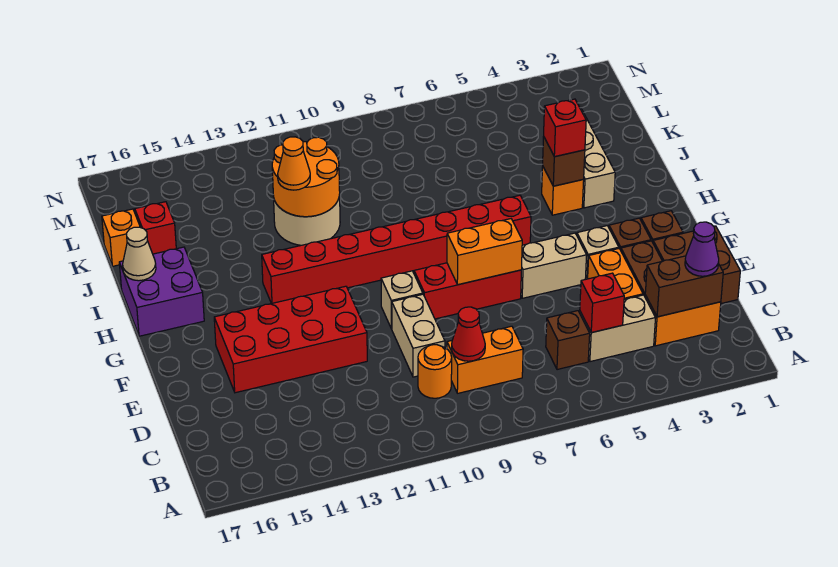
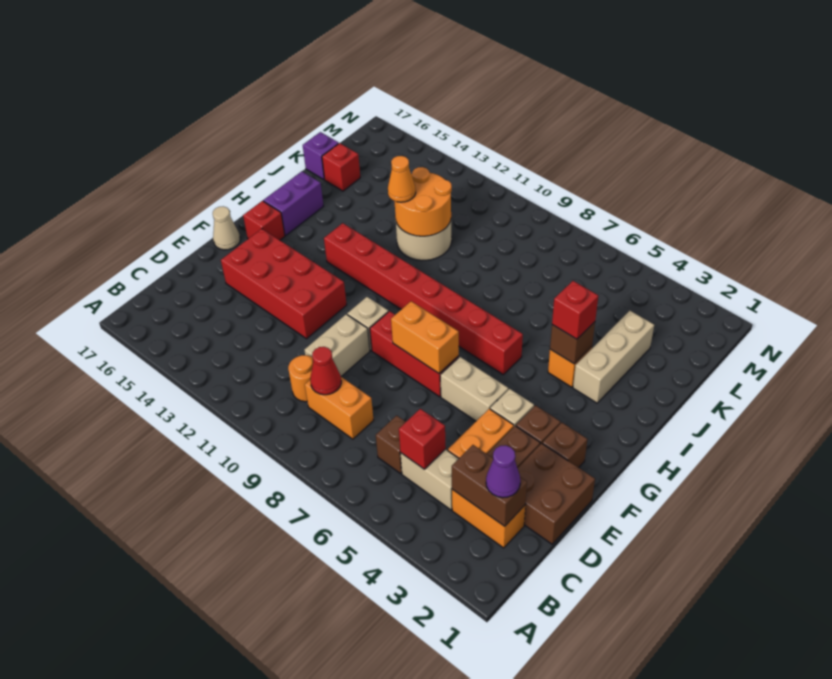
none -> red brick G16 level 1
purple brick H16:I17 level 1 -> purple brick H16:I16 level 1
tan cone I17 level 2 -> tan cone F17 level 1
orange brick K17 level 1 -> purple brick K17 level 1

